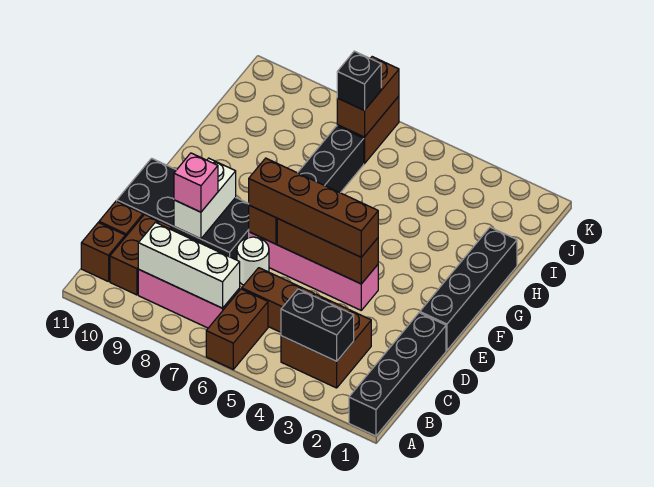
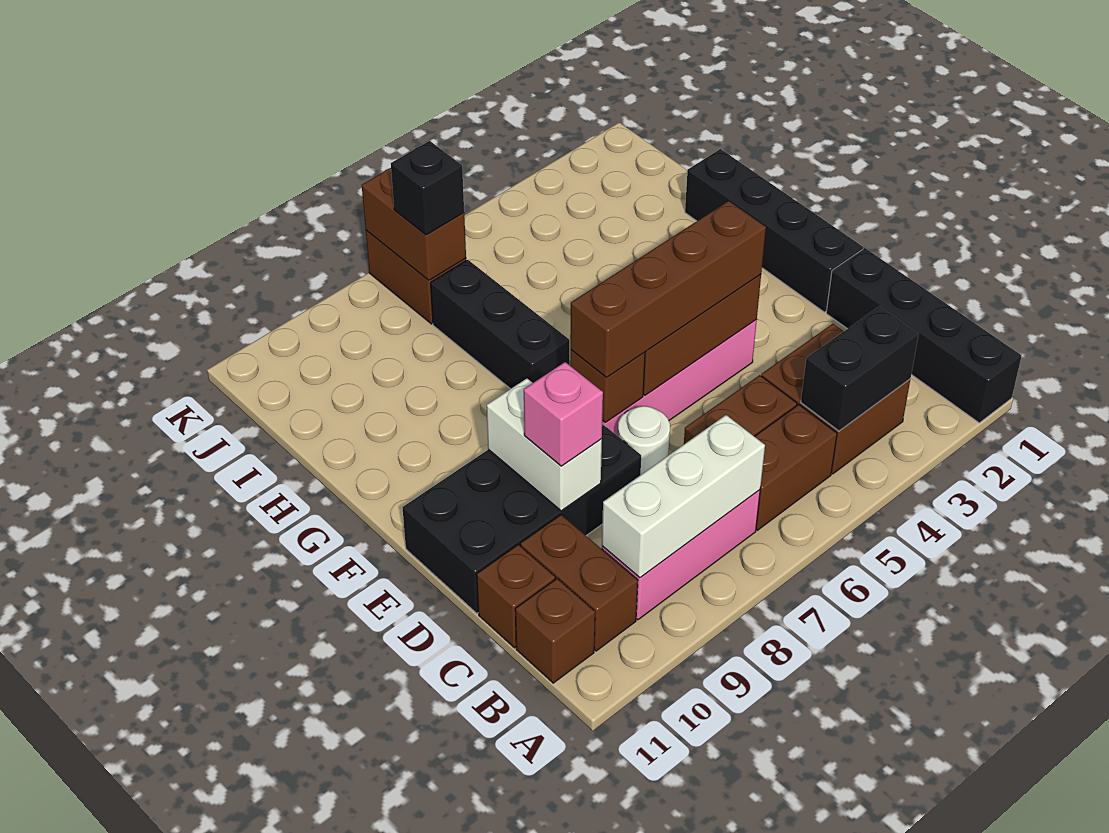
brown brick A6:B6 level 1 -> brown brick B5:B6 level 1

